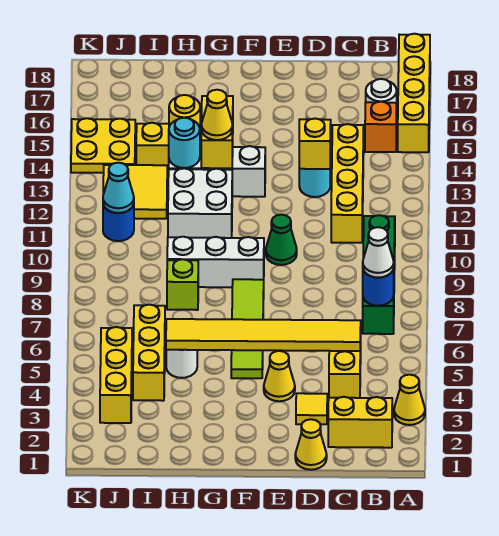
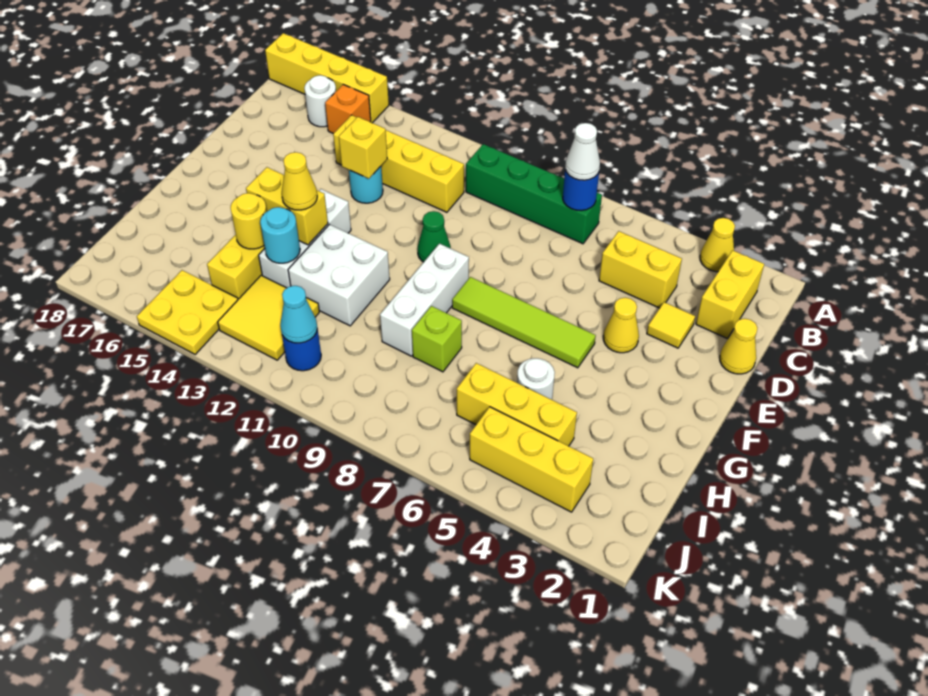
yellow tile C5:H5 level 2 -> none

